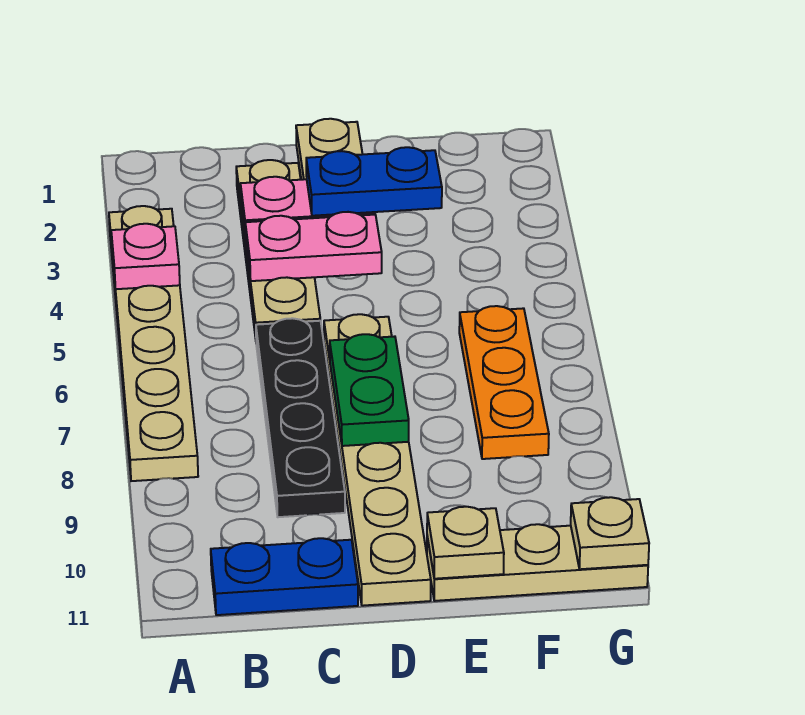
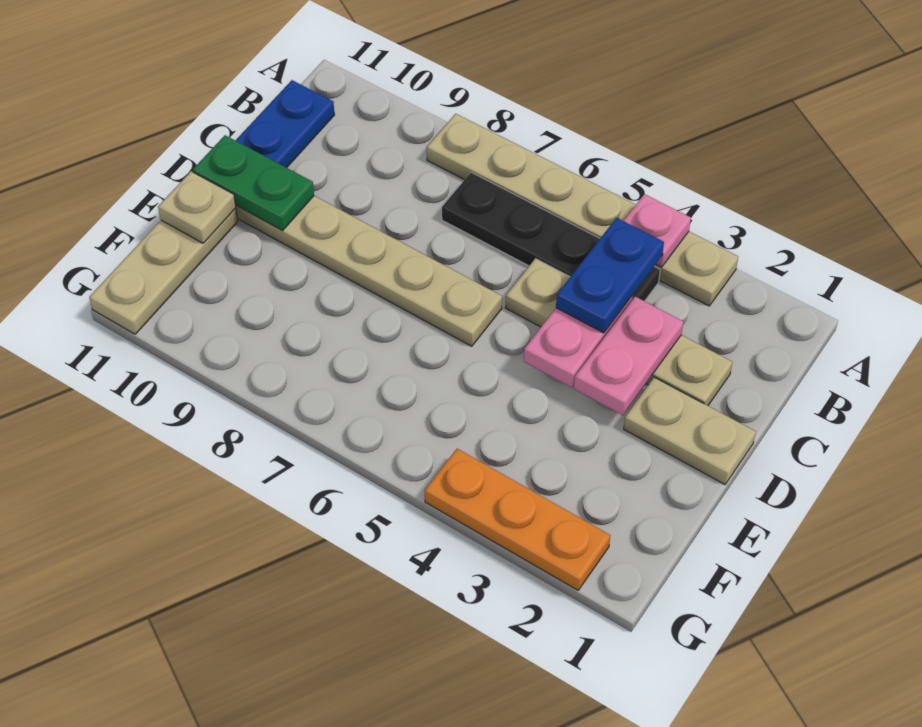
black plate C6:C9 level 1 -> black plate B4:B7 level 1
blue plate D3:E3 level 3 -> blue plate B4:C4 level 3
green plate D7:D8 level 2 -> green plate D10:D11 level 2
orange plate F6:F8 level 1 -> orange plate G2:G4 level 1
tan plate G11 level 2 -> none

